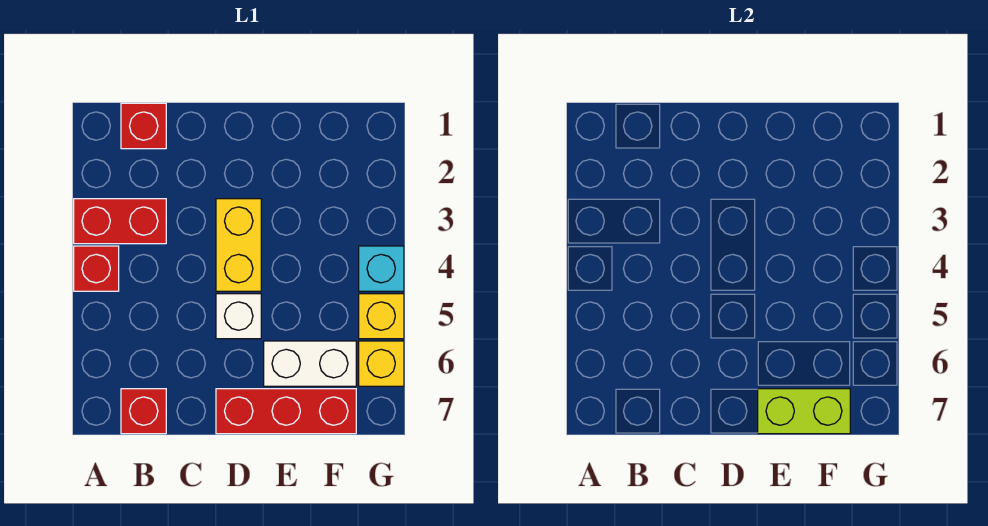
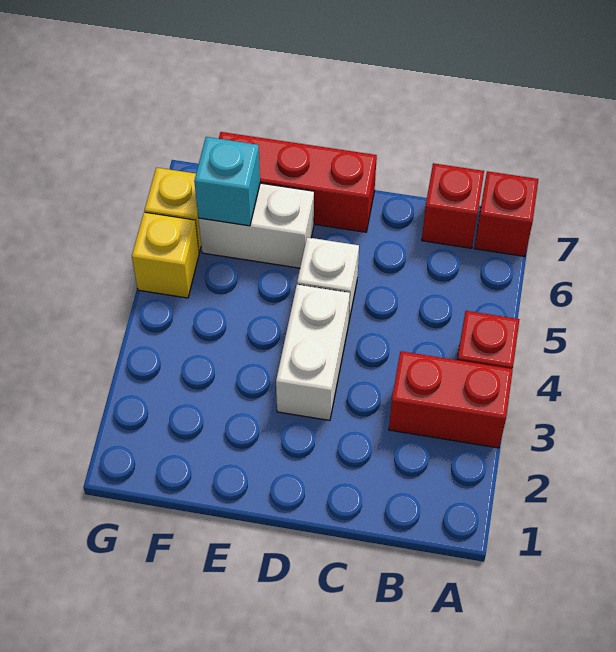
red brick B1 level 1 -> red brick A7 level 1
yellow brick D3:D4 level 1 -> white brick D3:D4 level 1
lime brick E7:F7 level 2 -> none
cyan brick G4 level 1 -> cyan brick F6 level 2

